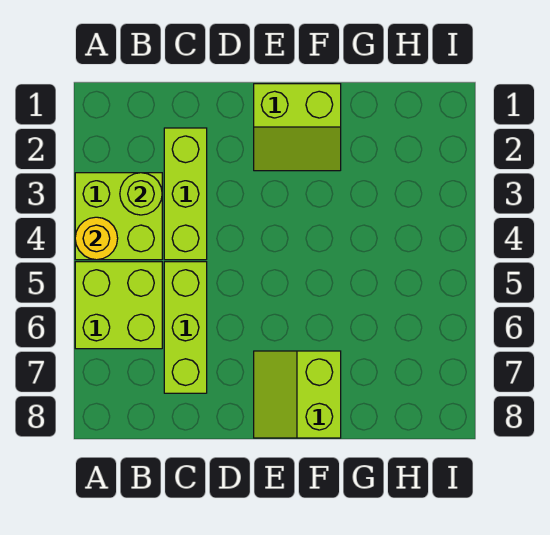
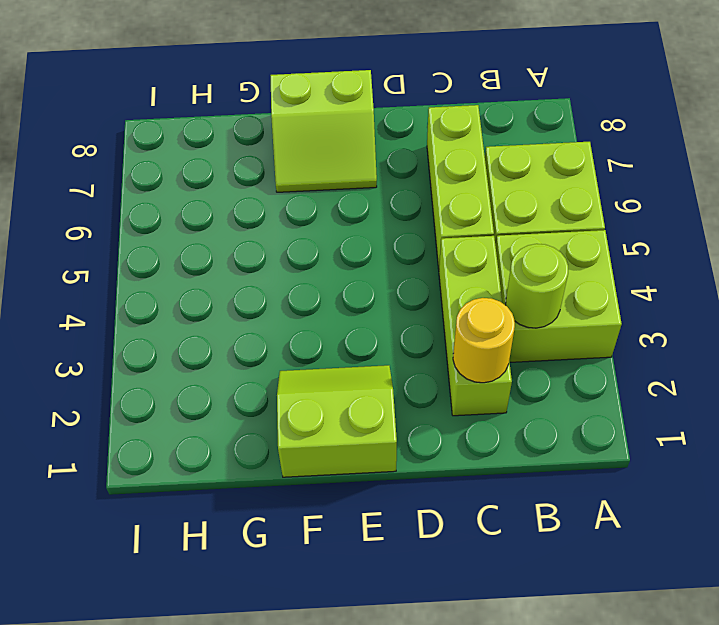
yellow round brick A4 level 2 -> yellow round brick C2 level 2
lime slope E7:F8 level 1 top F -> lime slope E7:F8 level 1 top 8

